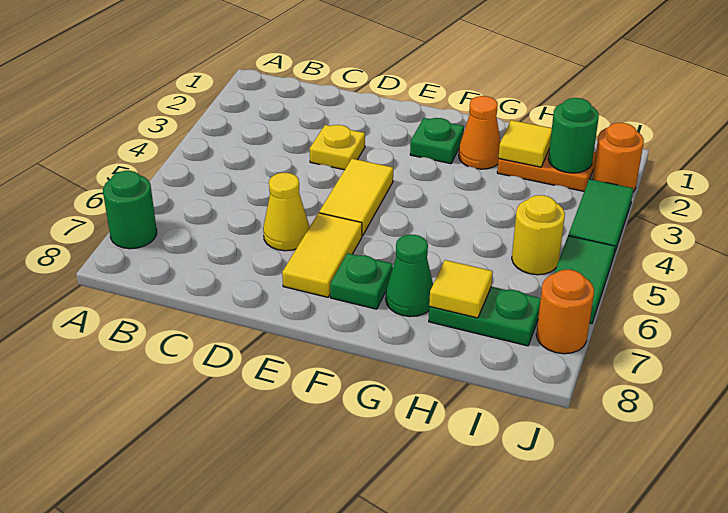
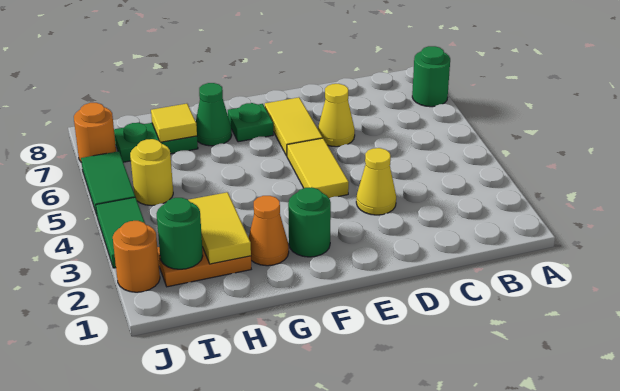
yellow plate D3 level 1 -> yellow cone D3 level 1
green plate F2 level 1 -> green round brick F2 level 1
yellow tile H2 level 2 -> yellow tile H2:H3 level 2

